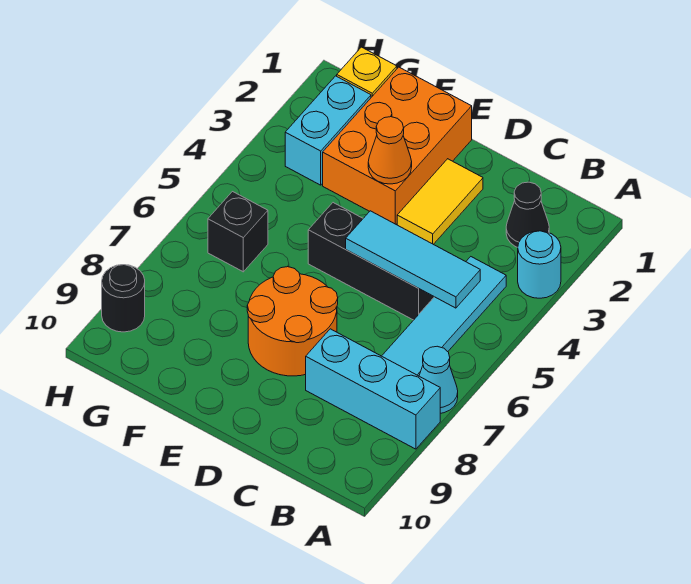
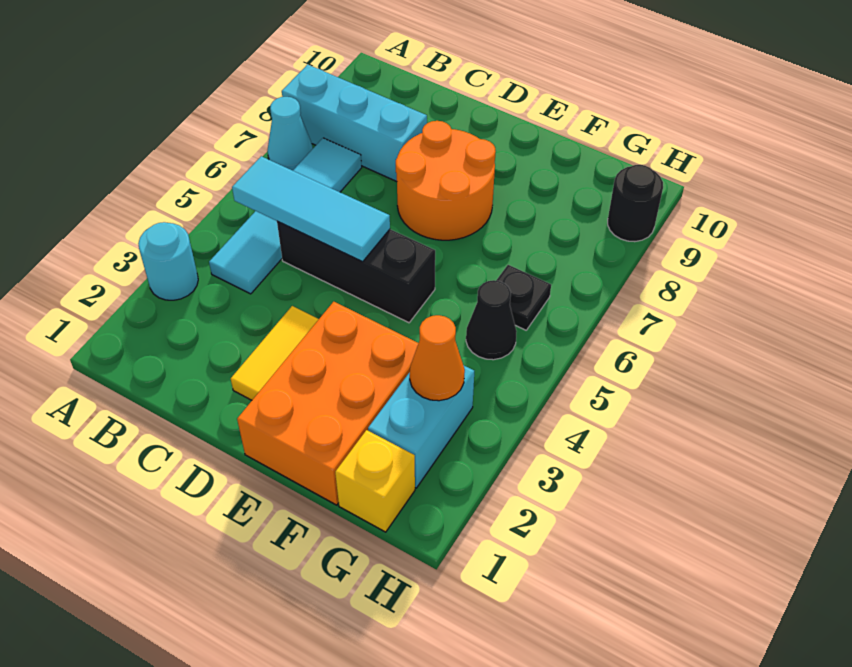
black cone B2 level 1 -> black cone G5 level 1
orange cone E3 level 2 -> orange cone G3 level 2
black brick G6 level 1 -> black plate G6 level 1

